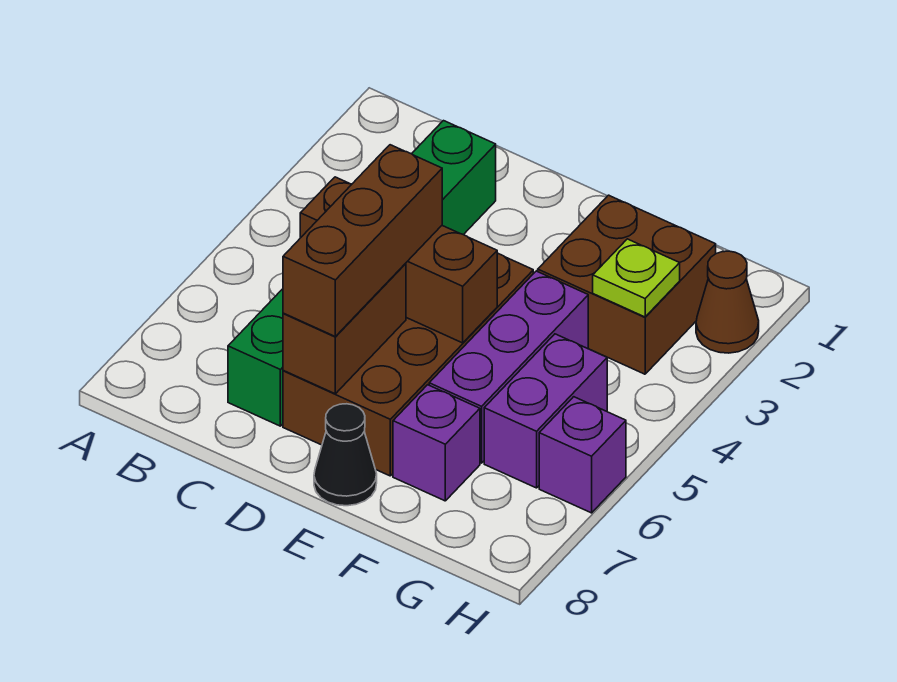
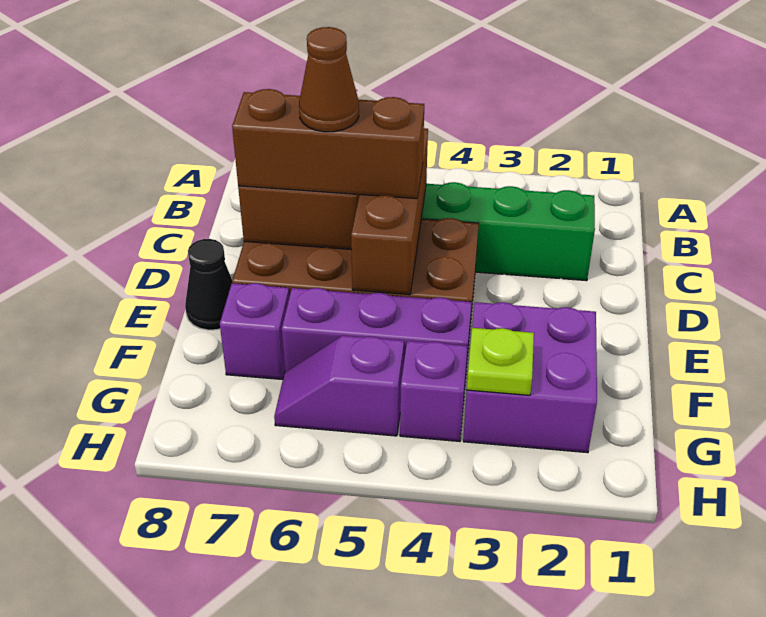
brown brick F2:G3 level 1 -> purple brick F2:G3 level 1
purple brick G5:G6 level 1 -> purple slope G5:G6 level 1 top 5
brown cone H2 level 1 -> brown cone D6 level 4
purple brick H6 level 1 -> purple brick G4 level 1

